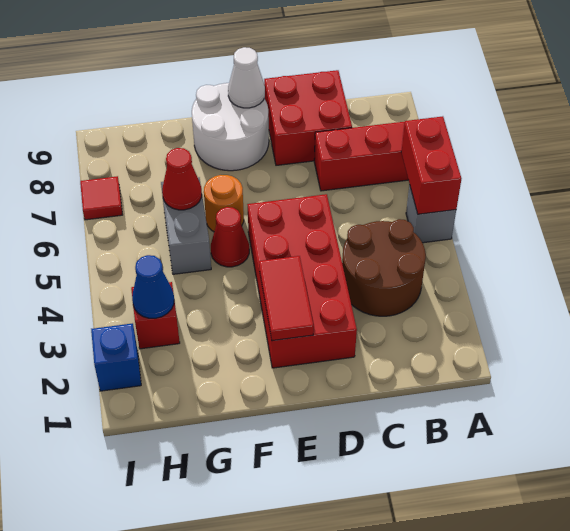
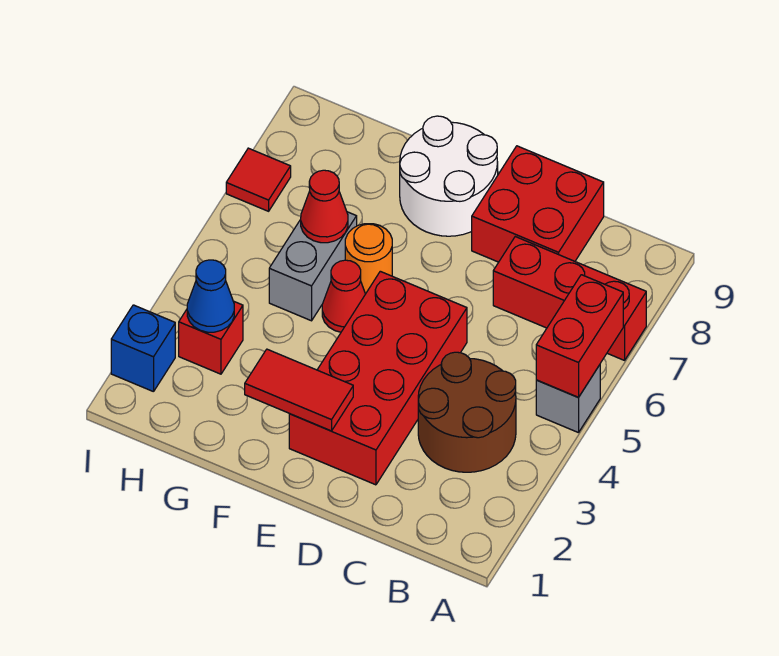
red tile E2:E3 level 2 -> red tile E2:F2 level 2
white cone E9 level 2 -> none

